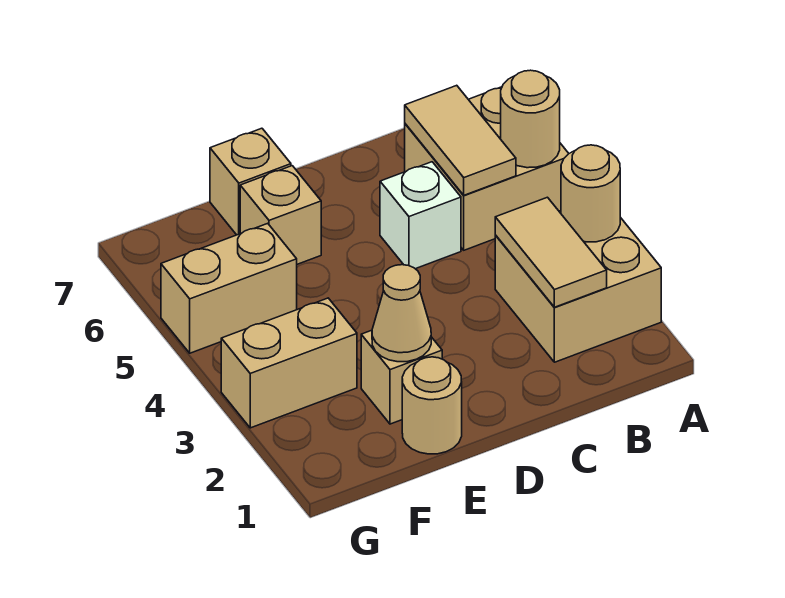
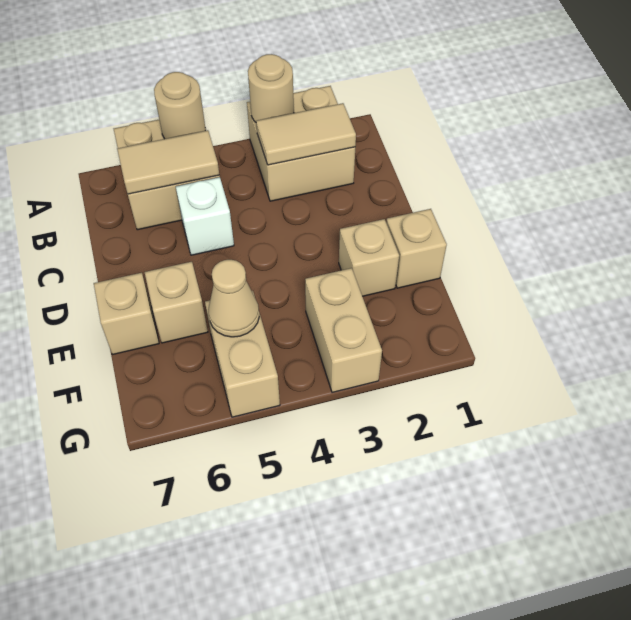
tan round brick E1 level 1 -> tan brick E1 level 1
tan cone E2 level 2 -> tan cone F5 level 2

